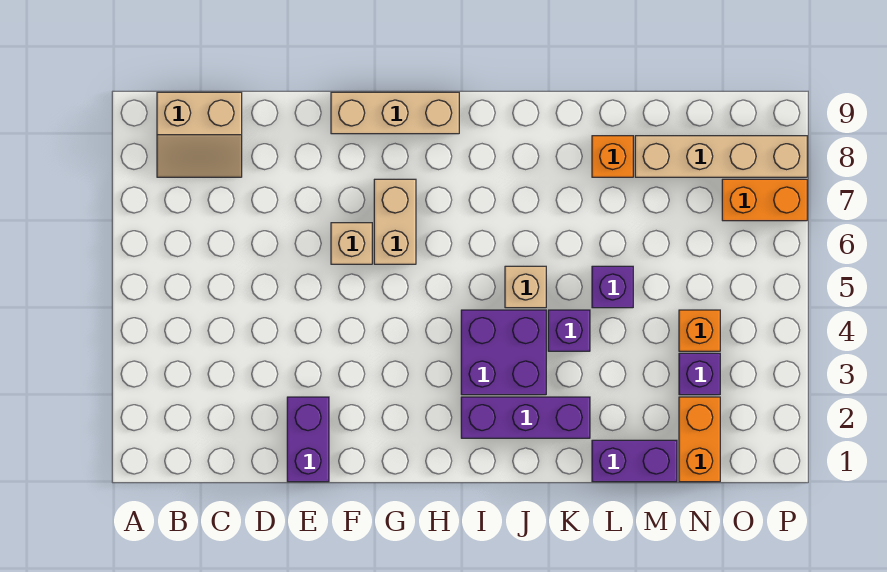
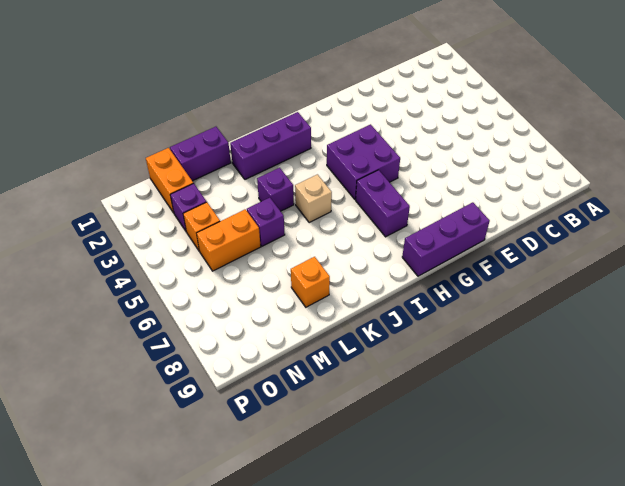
tan slope B8:C9 level 1 top 9 -> none
purple brick E1:E2 level 1 -> purple brick H6:H7 level 1
tan brick F6 level 1 -> none
tan brick F9:H9 level 1 -> purple brick F9:H9 level 1
tan brick G6:G7 level 1 -> none
purple brick I3:J4 level 1 -> purple brick G4:H5 level 1
tan brick M8:P8 level 1 -> none
orange brick O7:P7 level 1 -> orange brick M5:N5 level 1

